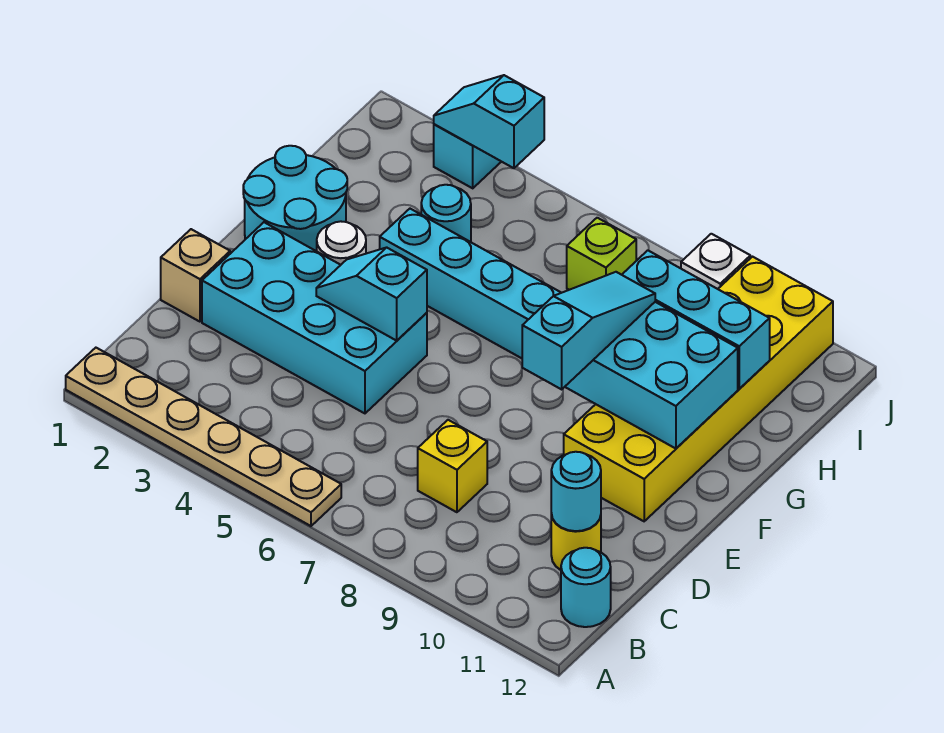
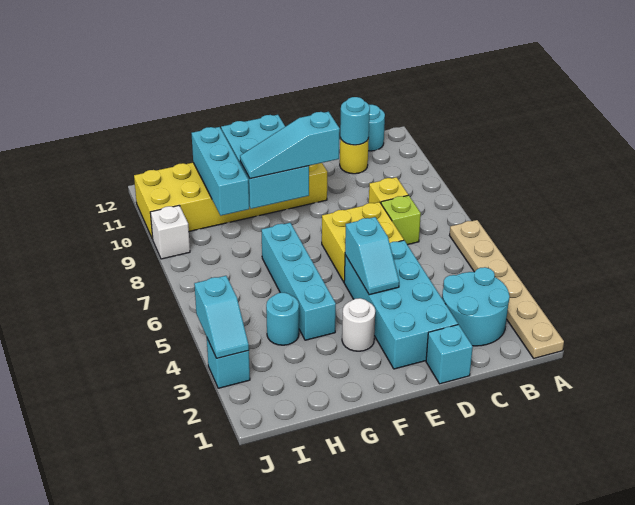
tan brick D1 level 1 -> cyan brick D1 level 1
none -> yellow brick D6:E7 level 1
cyan round brick F1:G2 level 1 -> cyan round brick B2:C3 level 1
lime brick I7 level 1 -> lime brick C7 level 1

